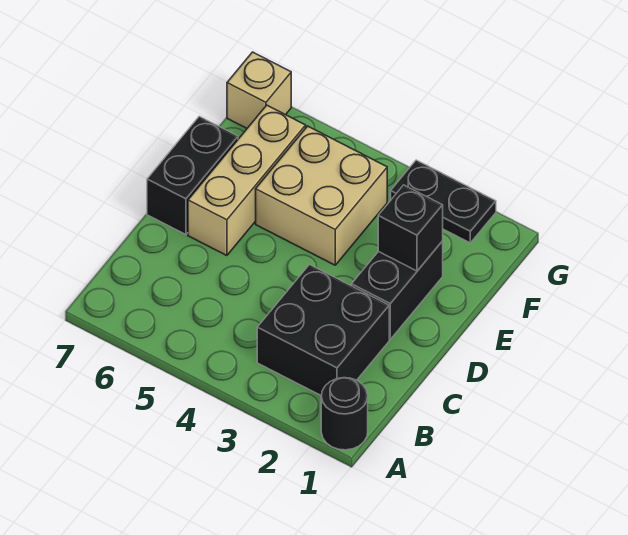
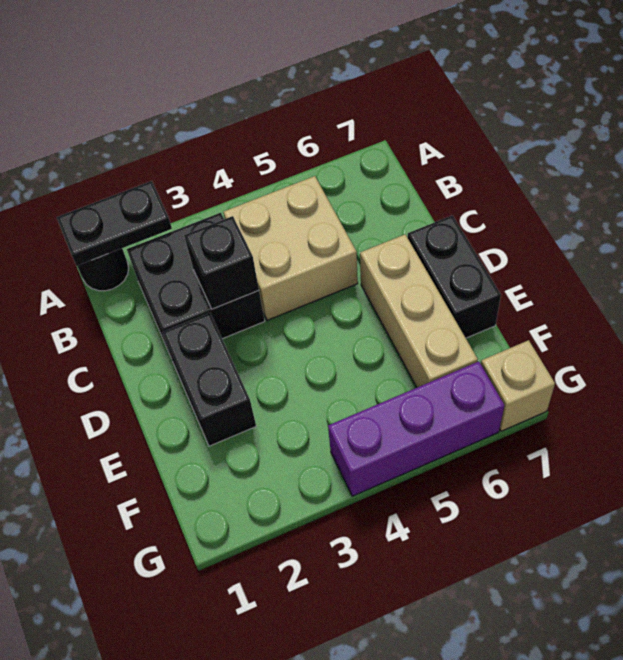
black brick E2 level 2 -> black brick C3 level 2
tan brick E4:F5 level 1 -> tan brick B4:C5 level 1
black plate G2:G3 level 1 -> black plate A1:A2 level 2
none -> purple brick G4:G6 level 1

